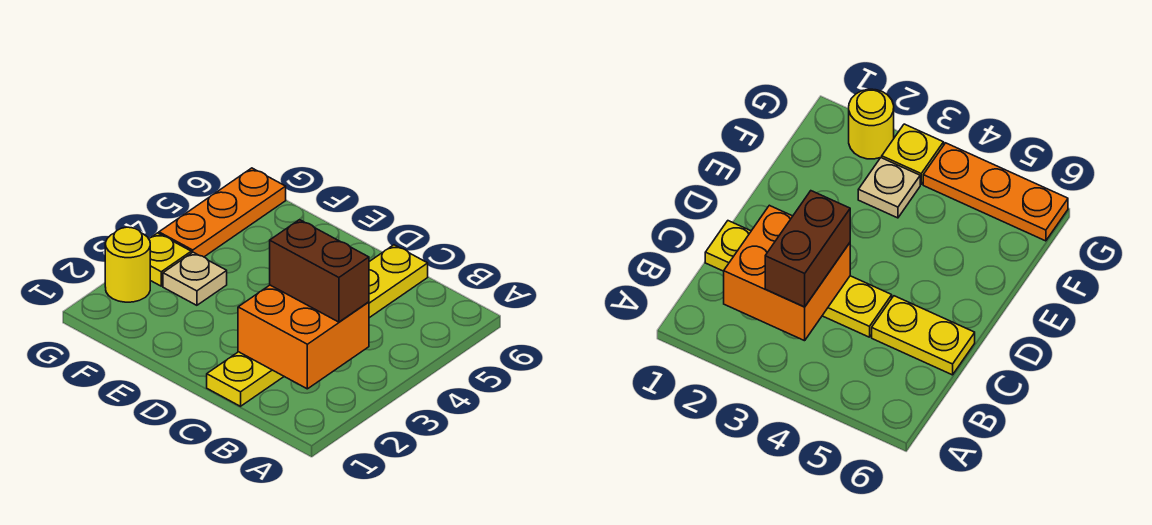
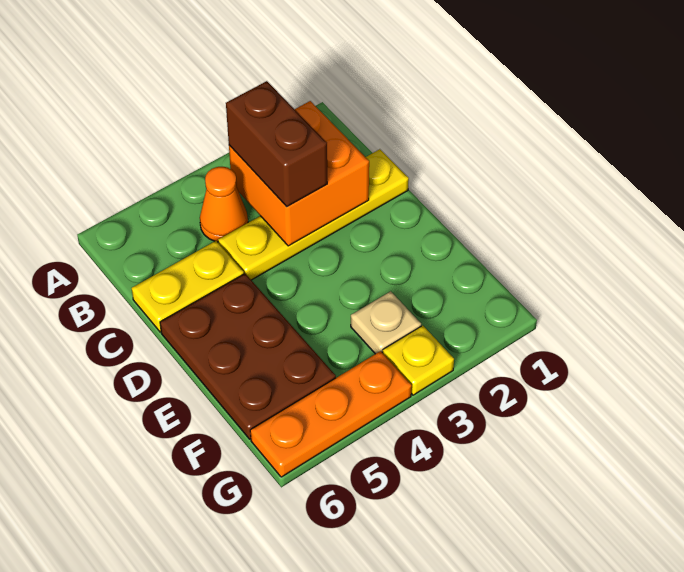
none -> orange cone B4 level 1
none -> brown plate D5:F6 level 1
yellow round brick G2 level 1 -> none

